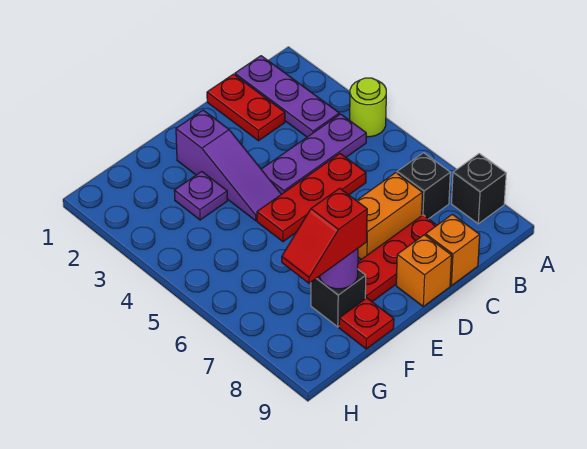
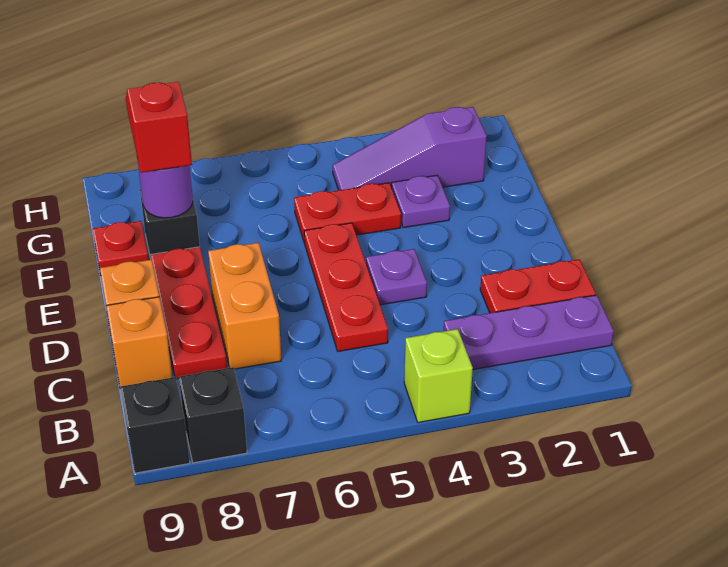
lime round brick A4 level 1 -> lime brick A4 level 1
purple plate B4:D4 level 1 -> purple plate D4 level 1
black brick B7 level 1 -> black brick A9 level 1
purple slope E2:E4 level 1 top 2 -> purple slope G2:G4 level 1 top 2
none -> red plate F4:F5 level 1

